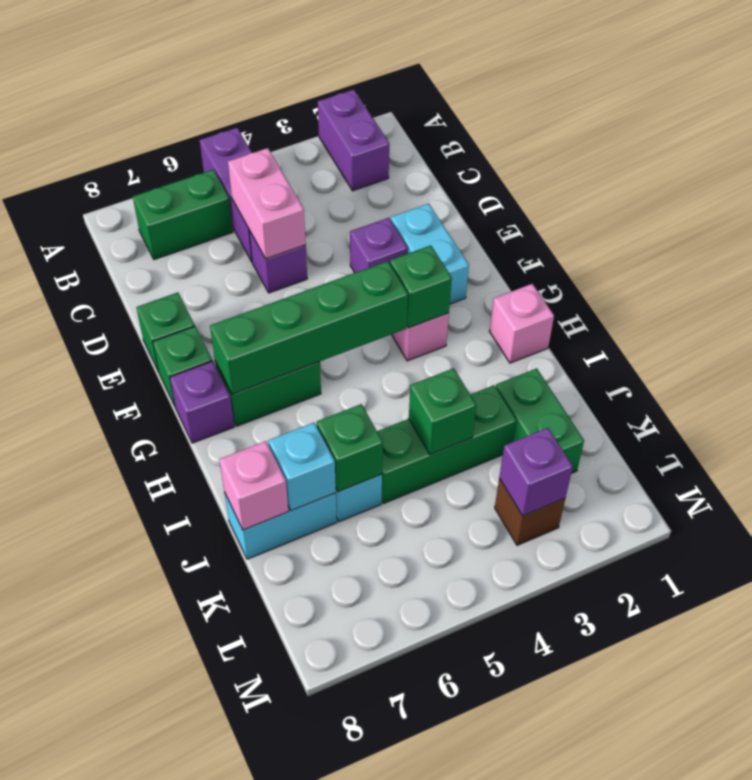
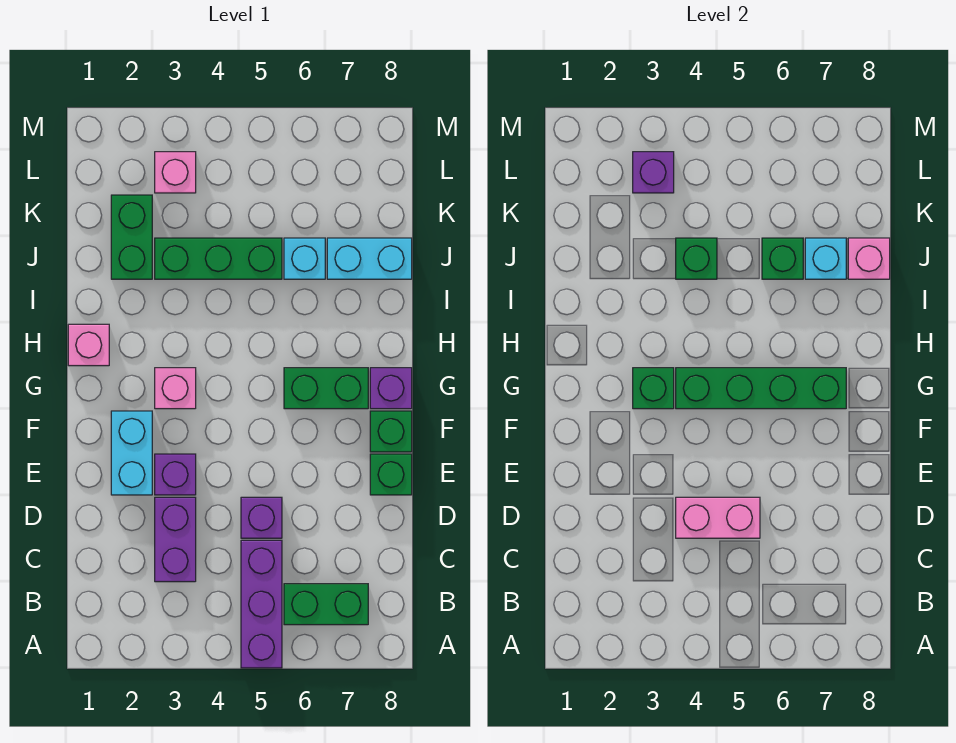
purple brick A2:B2 level 1 -> purple brick C3:D3 level 1
pink brick C5:D5 level 2 -> pink brick D4:D5 level 2
brown brick L3 level 1 -> pink brick L3 level 1

